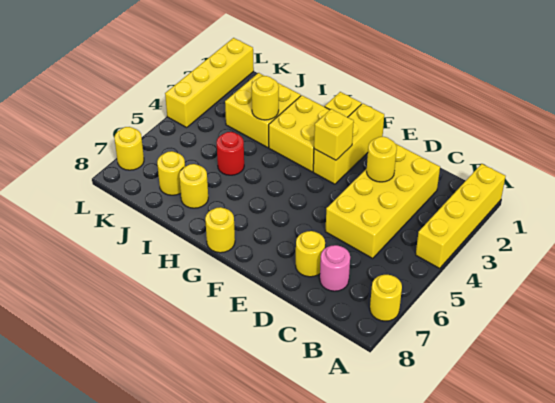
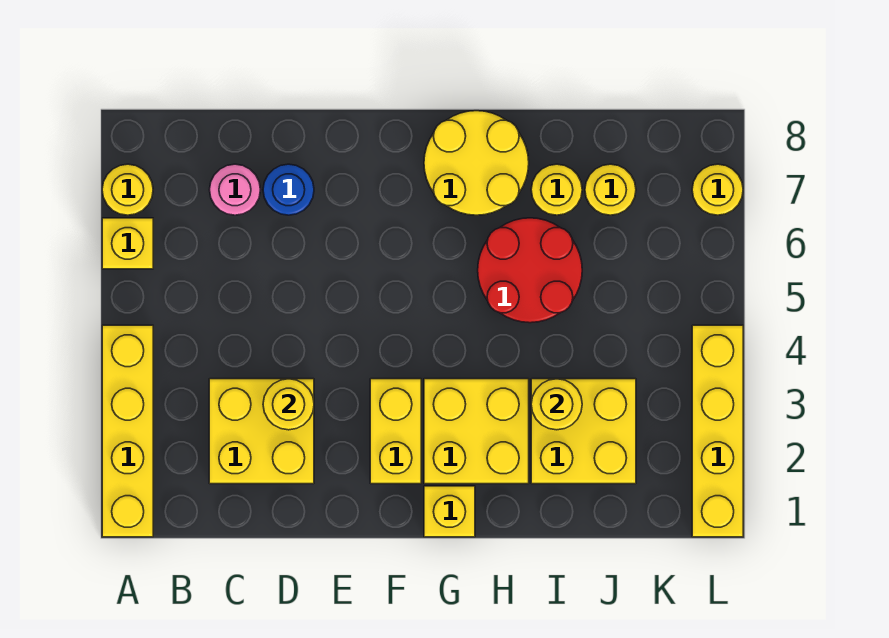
yellow brick C2:D5 level 1 -> yellow brick C2:D3 level 1
yellow round brick D7 level 1 -> blue round brick D7 level 1
yellow brick F1:F3 level 1 -> yellow brick F2:F3 level 1
yellow brick F3 level 2 -> yellow brick A6 level 1
yellow round brick G8 level 1 -> yellow round brick G7:H8 level 1
red round brick I5 level 1 -> red round brick H5:I6 level 1

